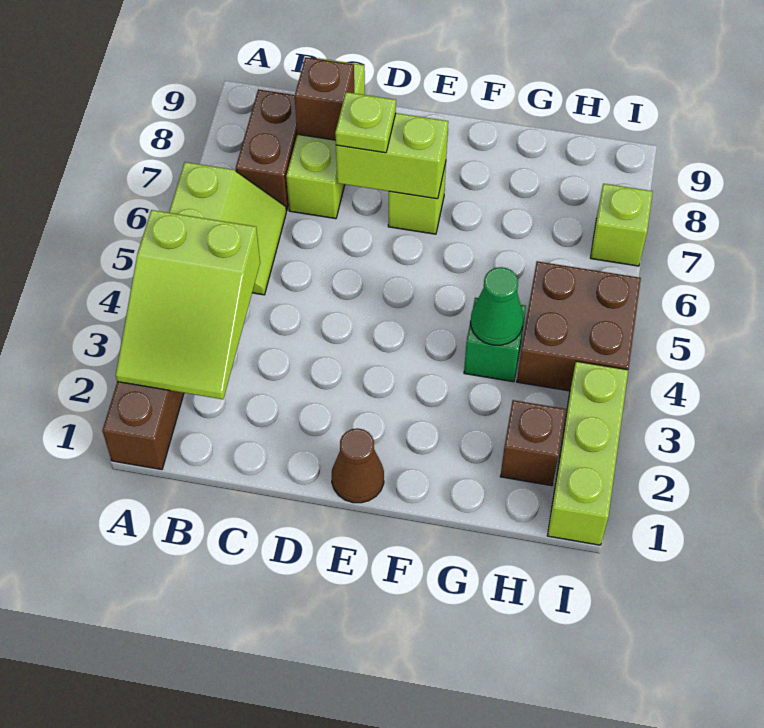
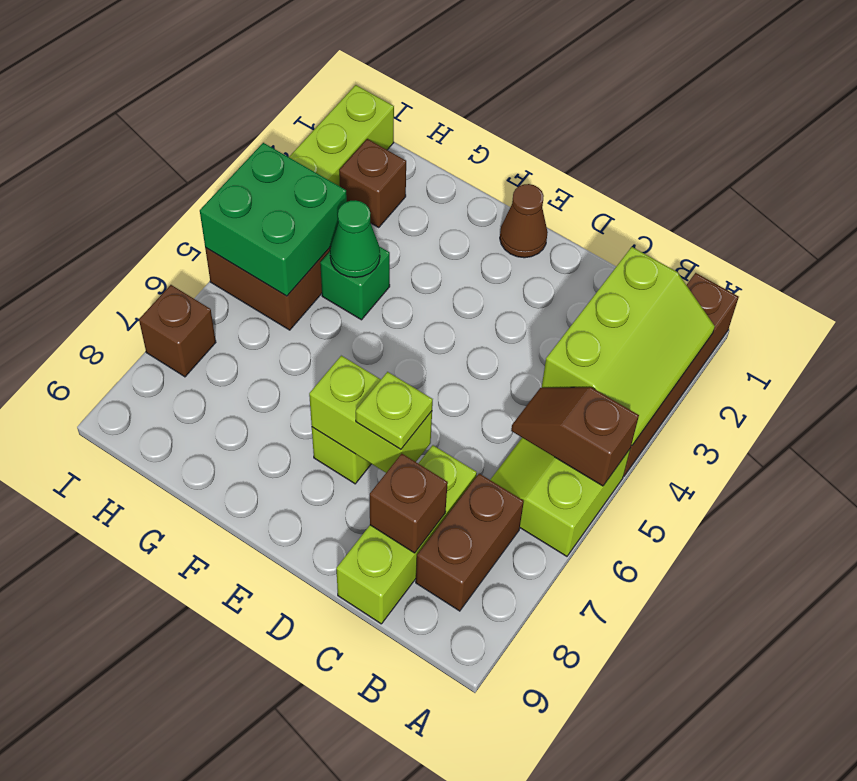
lime slope A2:B4 level 2 top 4 -> lime slope A2:B4 level 2 top B
none -> brown slope A5:B5 level 2 top A
none -> green brick H4:I5 level 2
lime brick I7 level 1 -> brown brick I7 level 1

